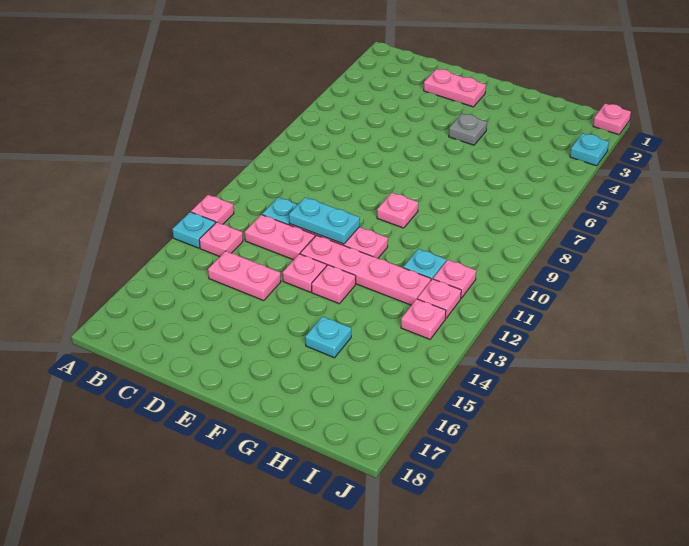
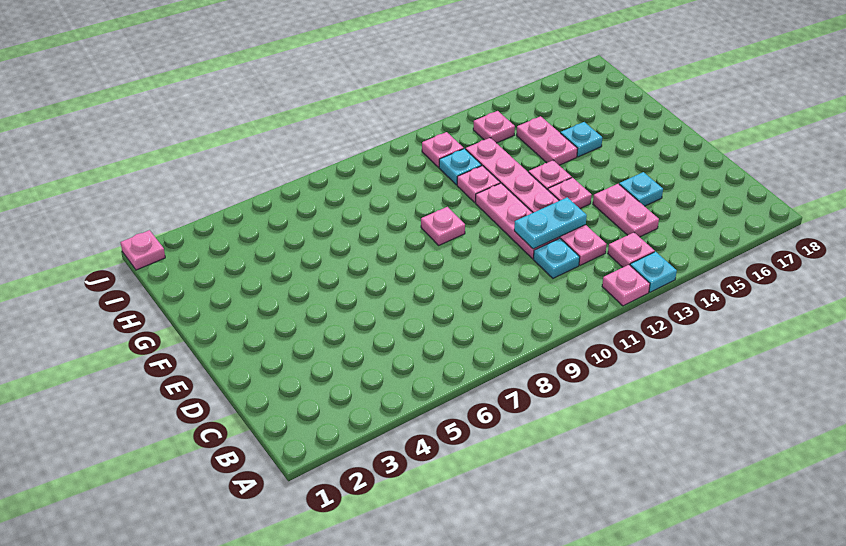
pink plate D2:E2 level 1 -> pink plate G14:H14 level 1
cyan plate D11:E11 level 2 -> cyan plate D11:D12 level 2
grey plate F4 level 1 -> none
pink plate I12 level 1 -> pink plate G11 level 1
cyan plate J3 level 1 -> cyan plate D15 level 1

